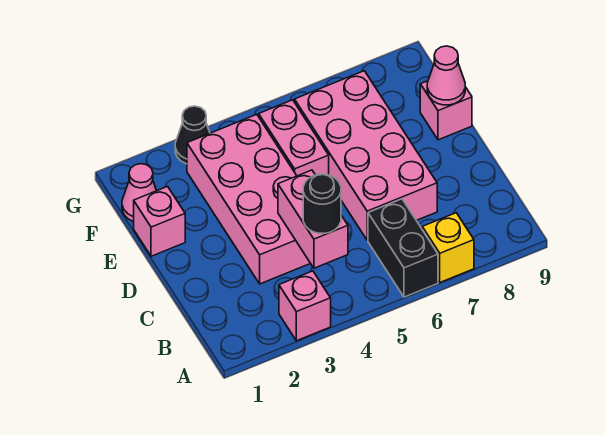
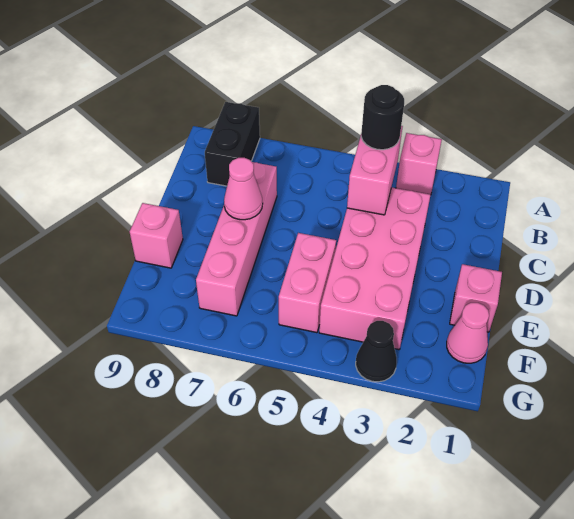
black brick A6:B6 level 1 -> black brick A8:B8 level 1
yellow brick A7 level 1 -> none
pink brick C6:F7 level 1 -> pink brick C7:F7 level 1
pink cone E9 level 2 -> pink cone D7 level 2

